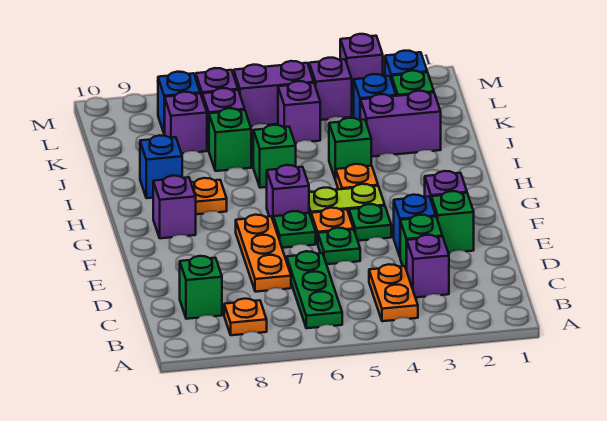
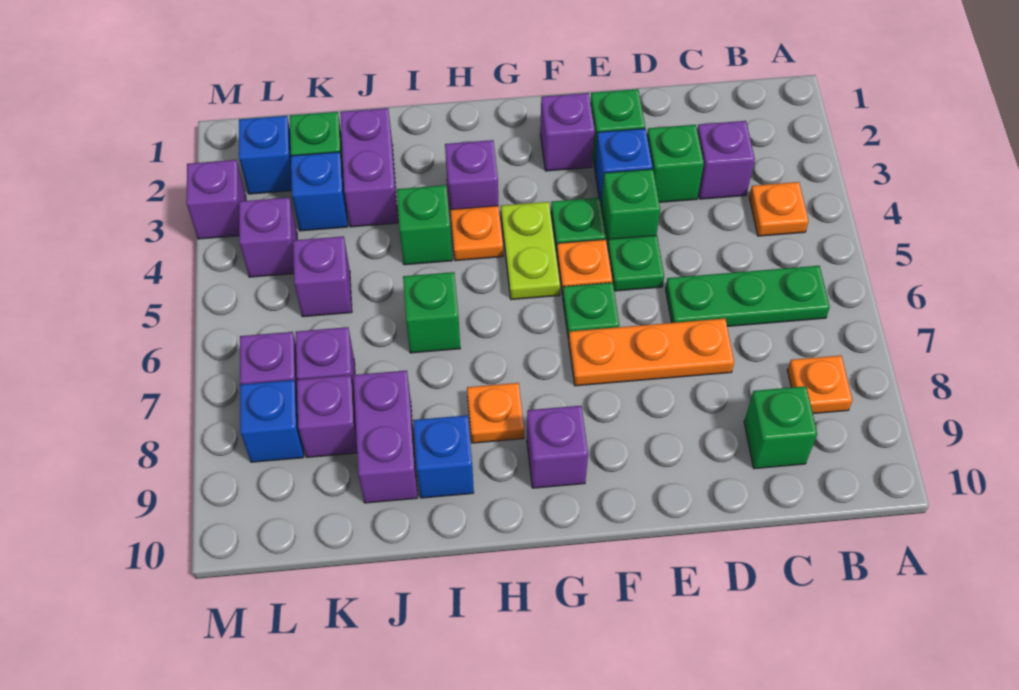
orange plate B4:C4 level 1 -> orange plate B4 level 1
purple brick G6 level 1 -> purple brick H3 level 1
green brick J7 level 1 -> green brick E4 level 1
purple brick L5:L6 level 1 -> purple brick J8:J9 level 1

